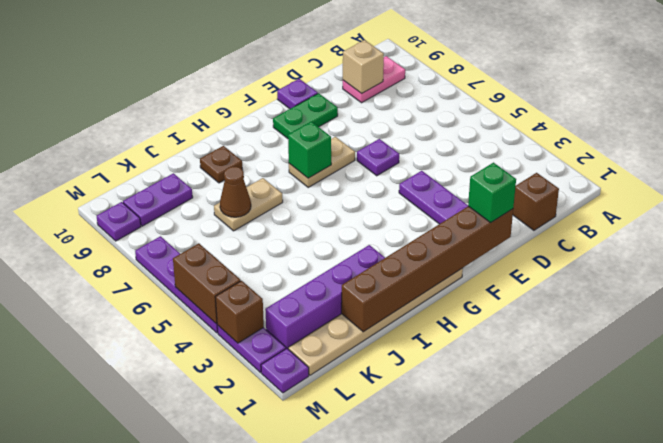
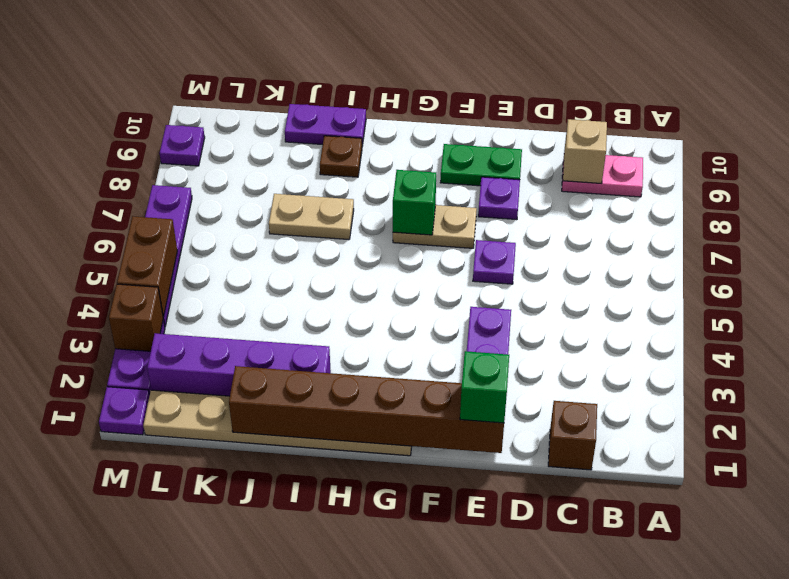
purple plate E10 level 1 -> purple plate E8 level 1
brown cone J7 level 2 -> none
purple plate K9:L9 level 1 -> purple plate I10:J10 level 1

